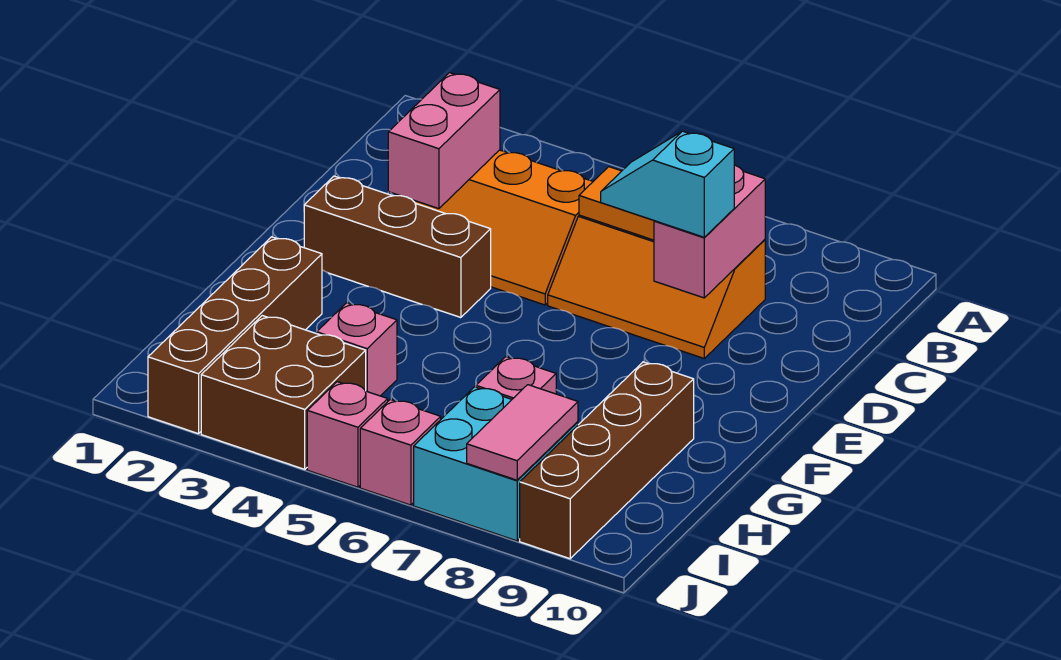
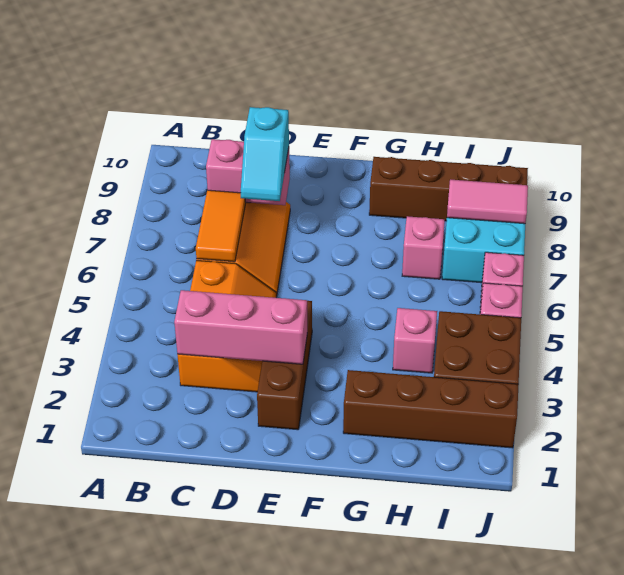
pink brick C3:D3 level 2 -> pink brick C3:E3 level 2

